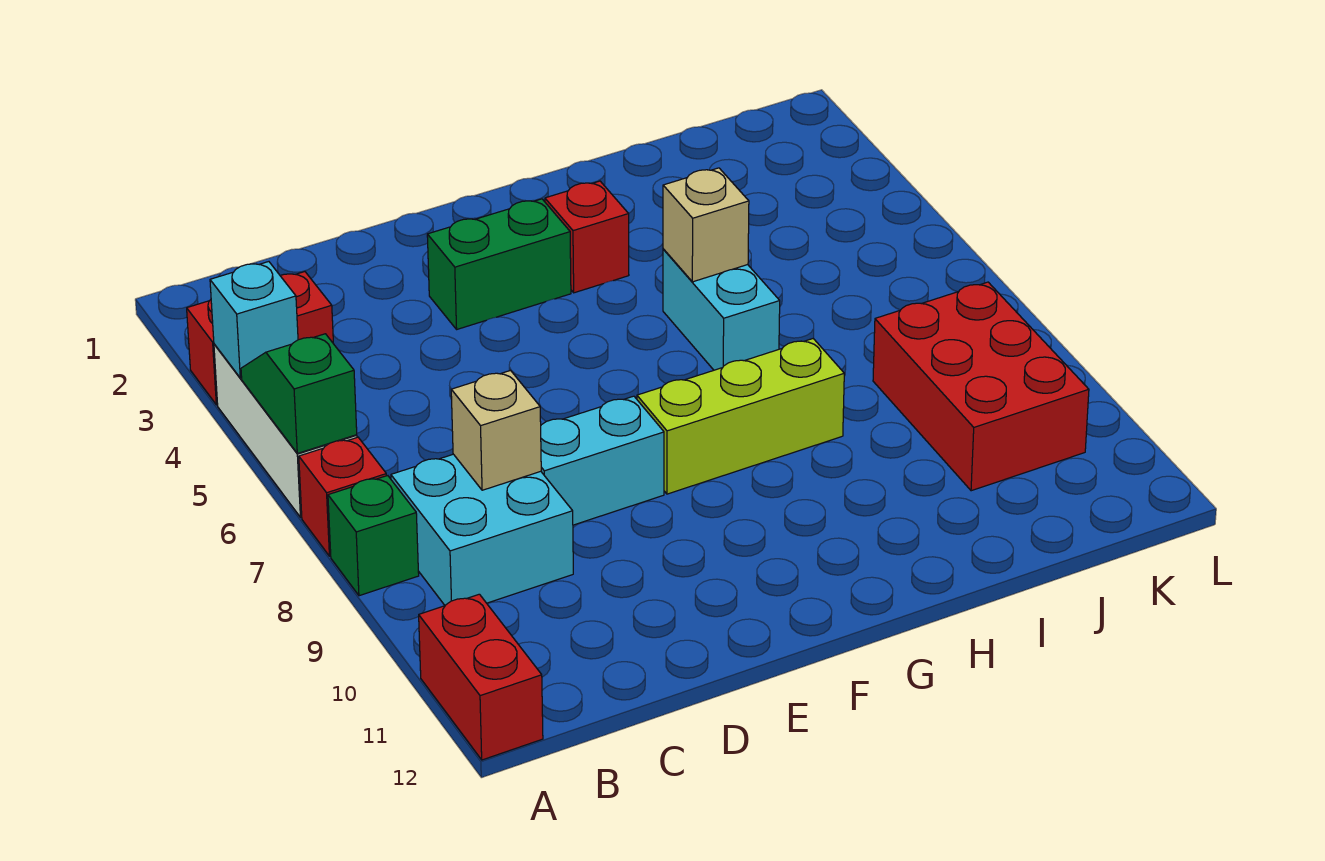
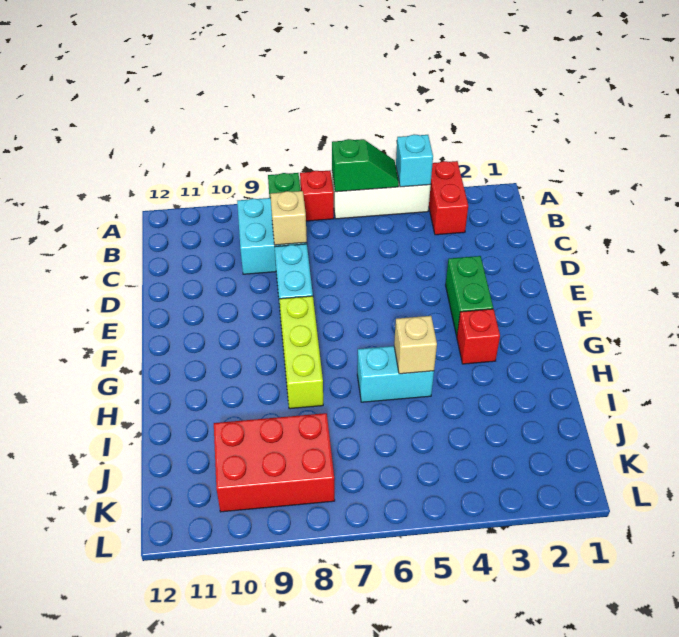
red brick A11:A12 level 1 -> none

